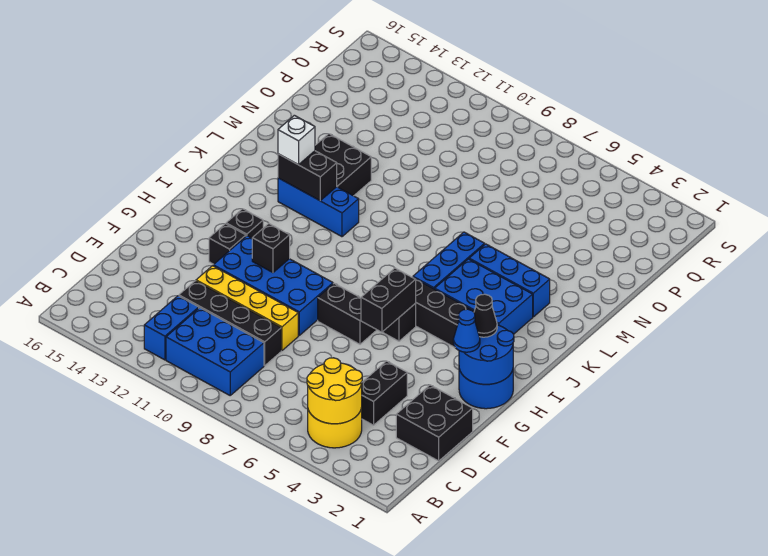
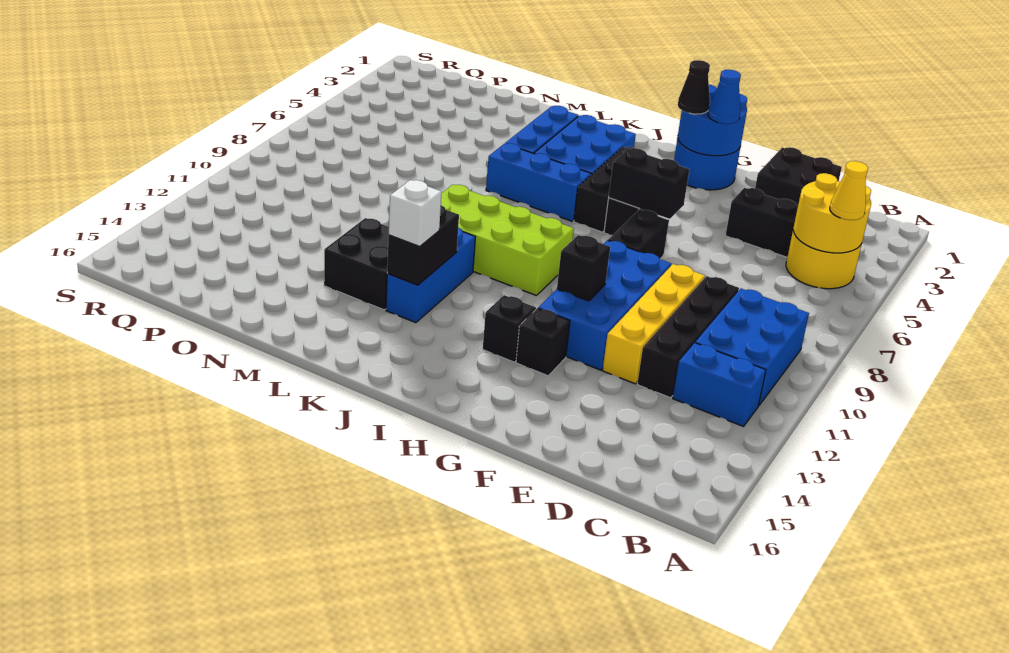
none -> yellow cone B5 level 3
none -> lime brick I9:L10 level 1

